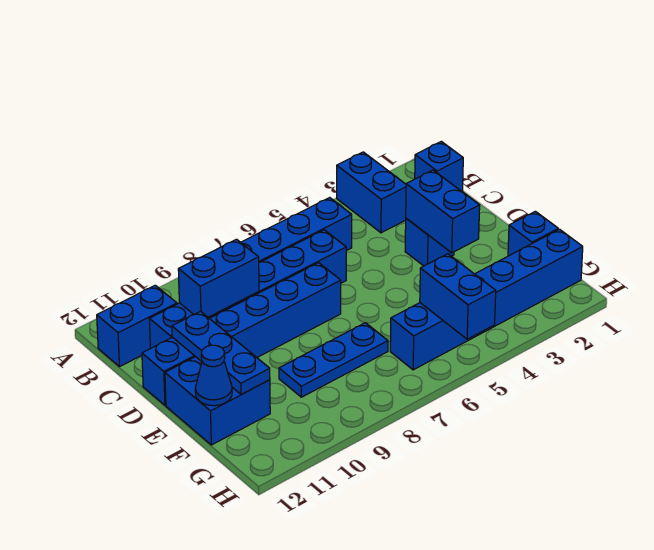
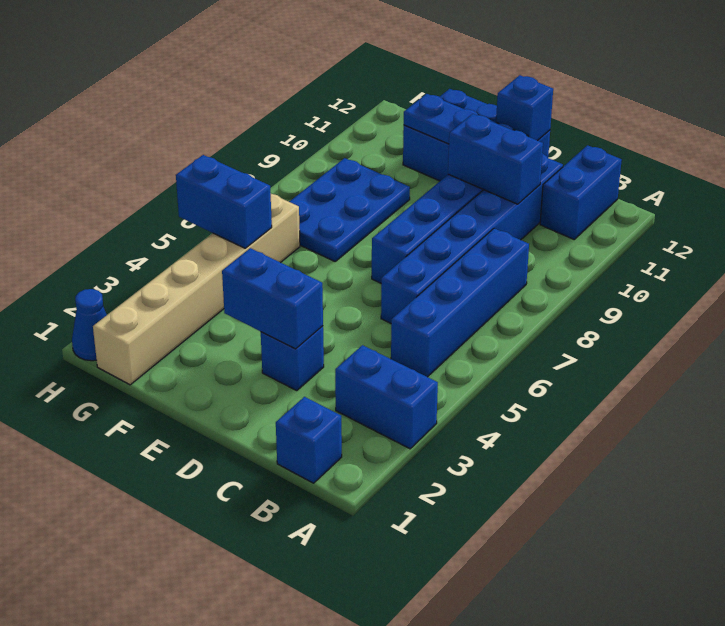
blue brick C9:C10 level 2 -> blue brick C10:D10 level 2
blue brick F1 level 1 -> blue brick D12 level 2
blue plate F7:F9 level 1 -> blue plate F7:G9 level 1
blue cone F12 level 2 -> blue cone H1 level 1
blue brick G1:G6 level 1 -> tan brick G1:G6 level 1

